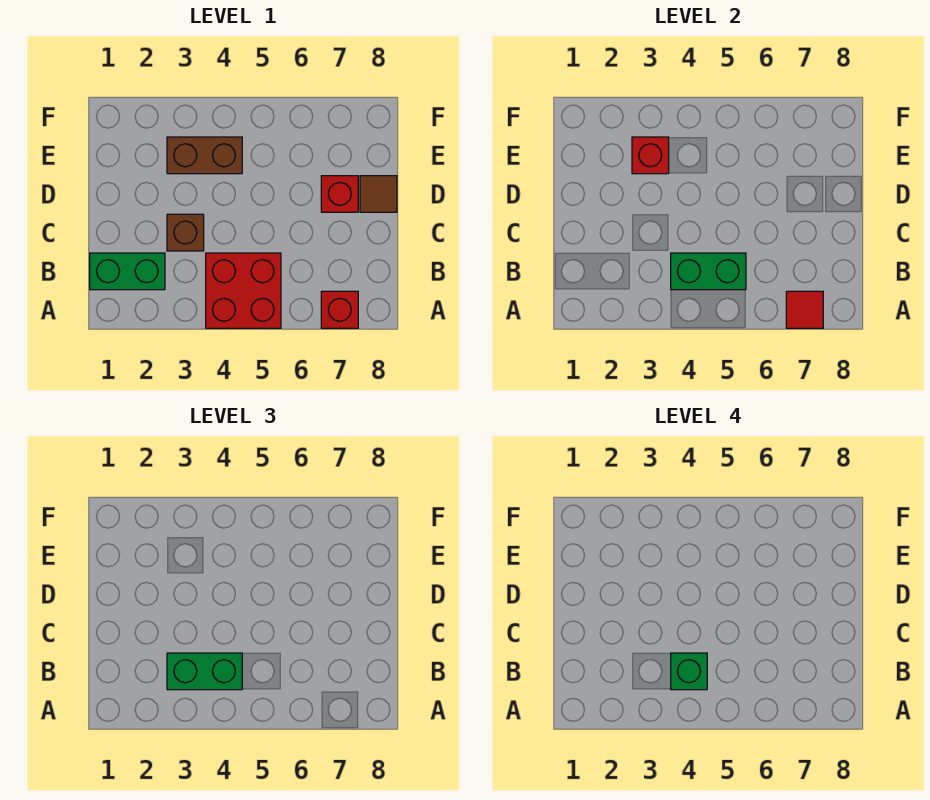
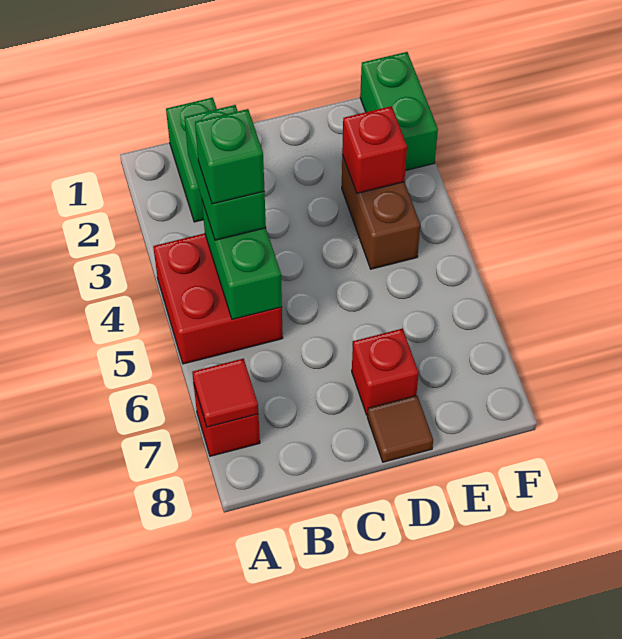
brown brick C3 level 1 -> none
none -> green brick F1:F2 level 1

